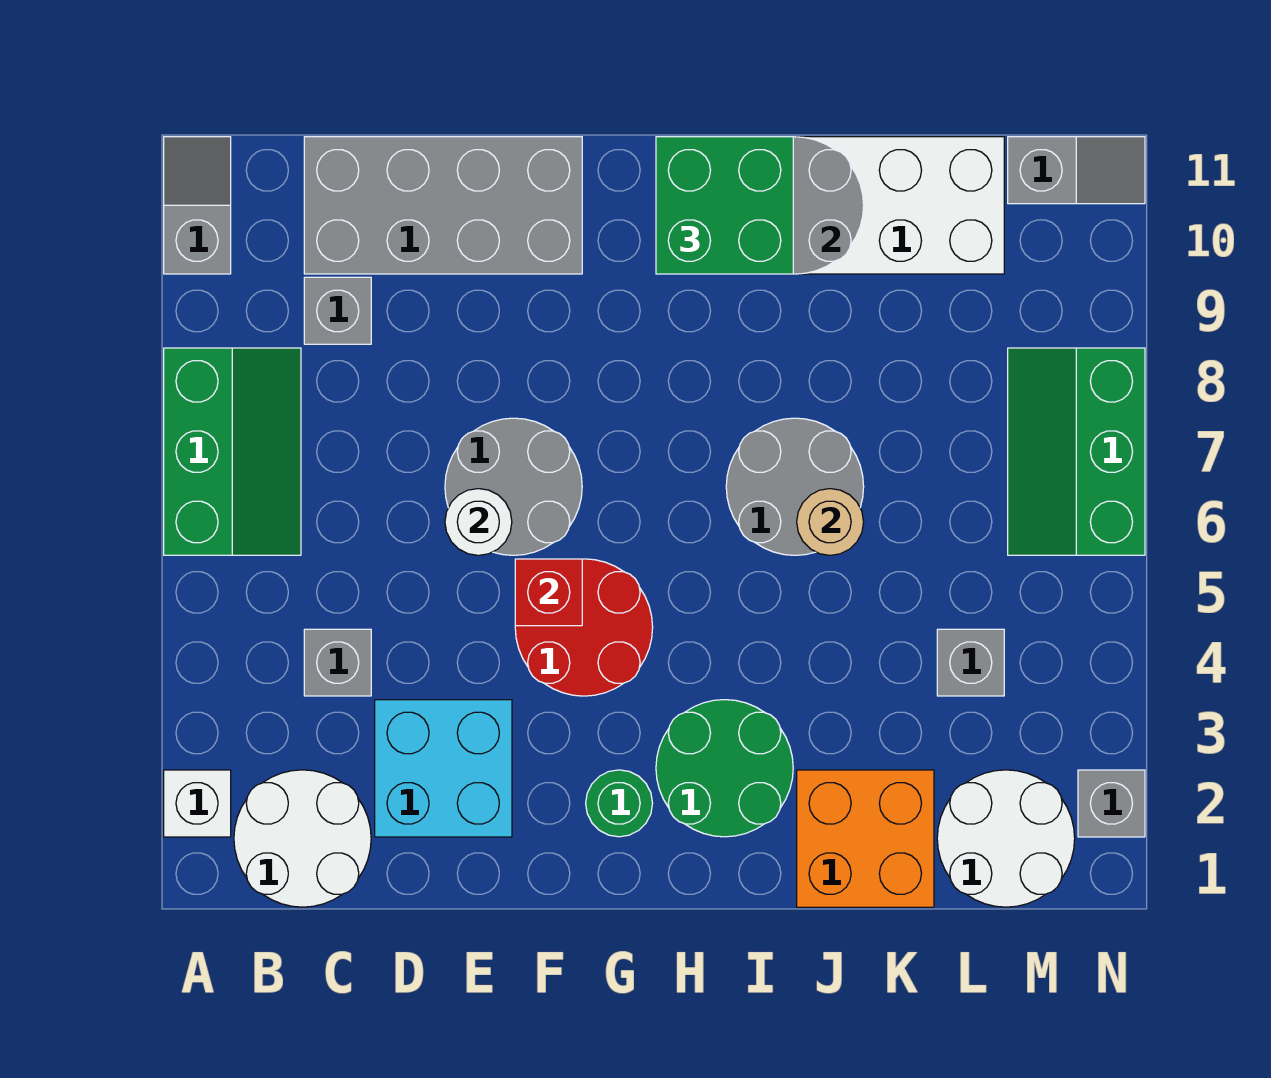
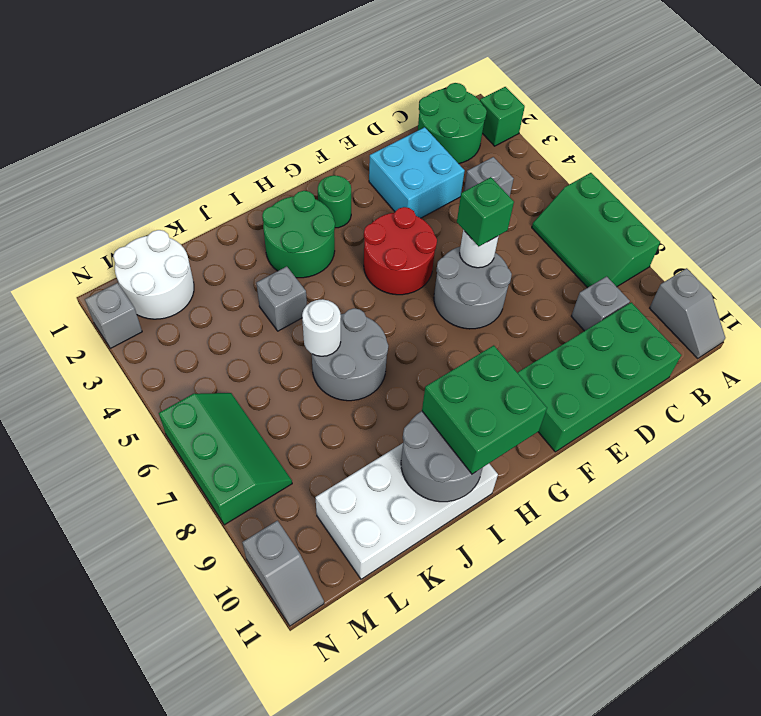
white brick A2 level 1 -> green brick A2 level 1
white round brick B1:C2 level 1 -> green round brick B1:C2 level 1
grey brick C10:F11 level 1 -> green brick C10:F11 level 1
none -> green brick E6 level 3
red brick F5 level 2 -> none
orange brick J1:K2 level 1 -> none
tan round brick J6 level 2 -> white round brick J6 level 2
grey brick L4 level 1 -> grey brick J4 level 1
grey slope M11:N11 level 1 top M -> grey slope N10:N11 level 1 top 10

